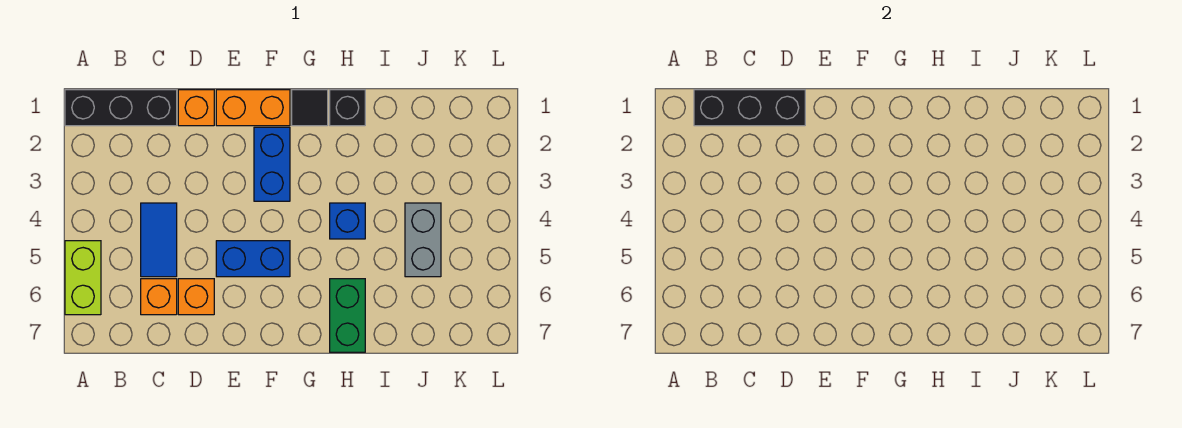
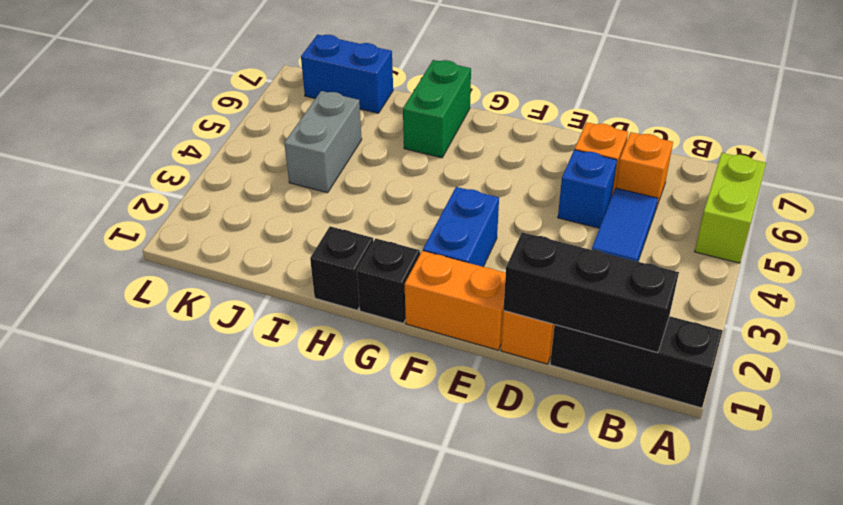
blue brick E5:F5 level 1 -> blue brick J7:K7 level 1
black tile G1 level 1 -> black brick G1 level 1
blue brick H4 level 1 -> blue brick D5 level 1

